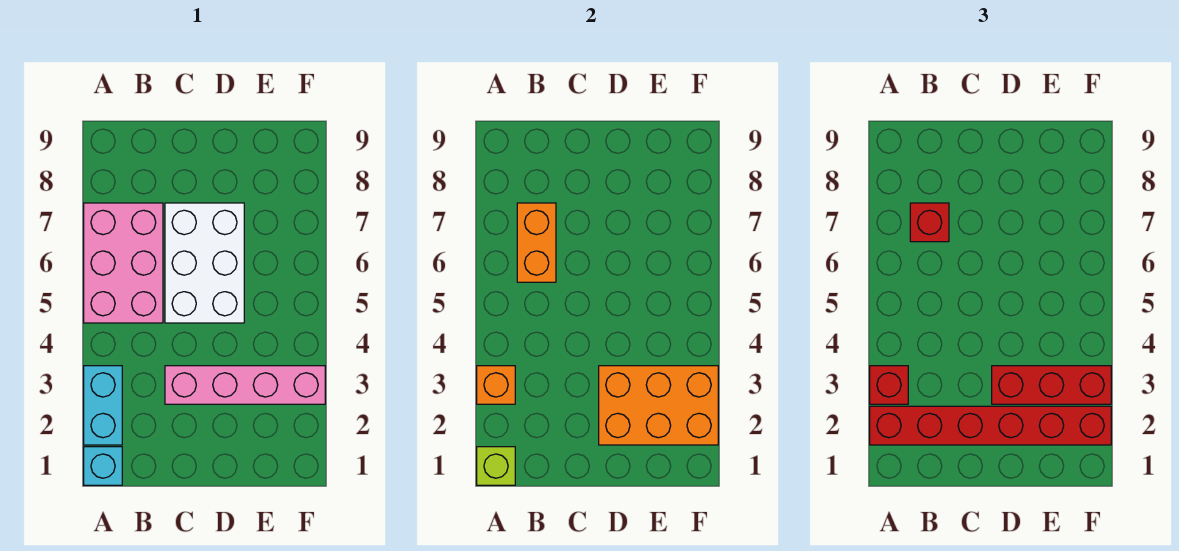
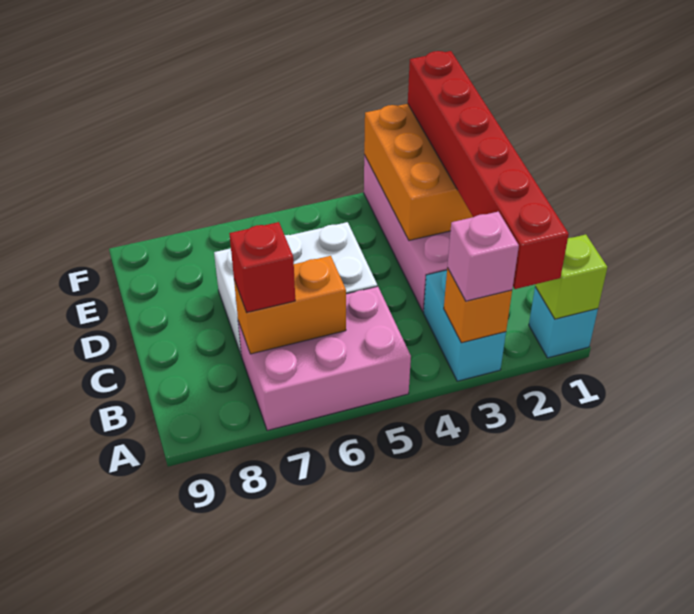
cyan brick A2:A3 level 1 -> cyan brick A3:B3 level 1
red brick A3 level 3 -> pink brick A3 level 3
red brick D3:F3 level 3 -> none

